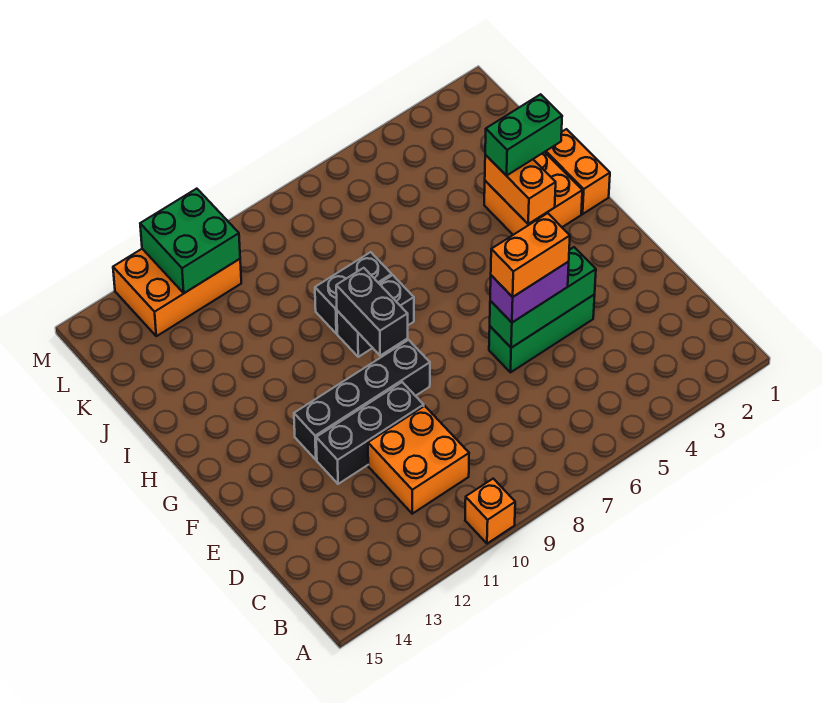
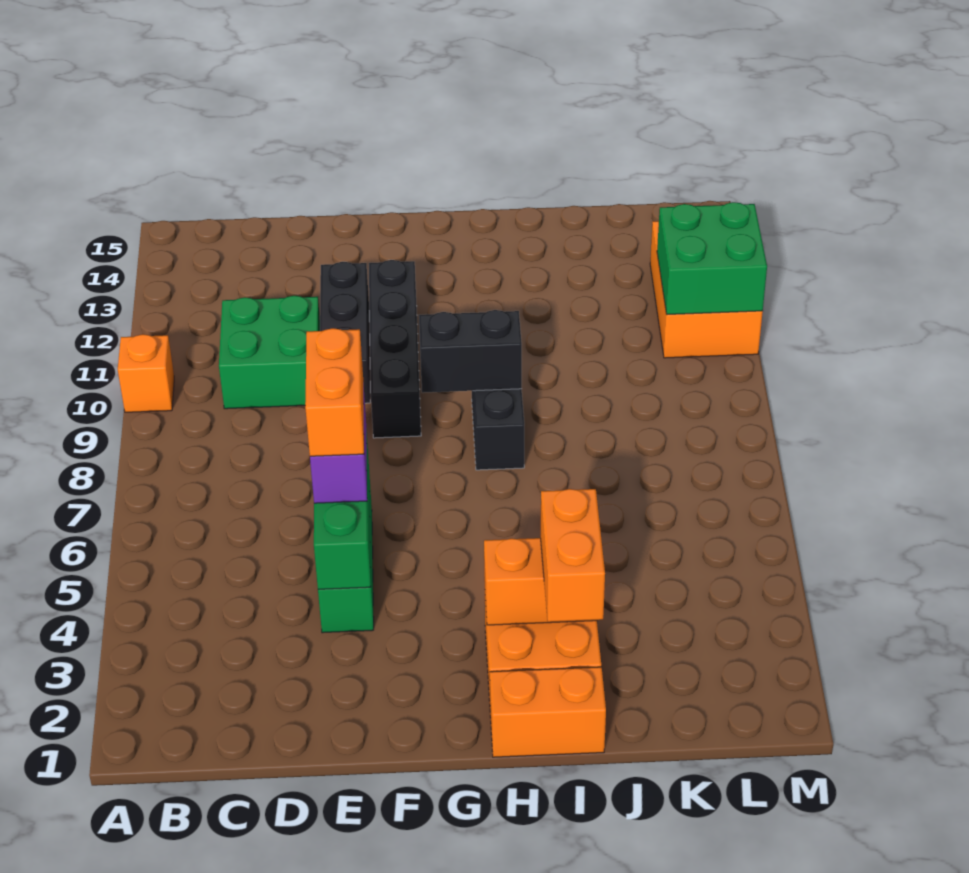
orange brick C10:D11 level 1 -> green brick C10:D11 level 1
green brick I2:I3 level 3 -> orange brick I2:I3 level 3
black brick I8:I9 level 1 -> none

